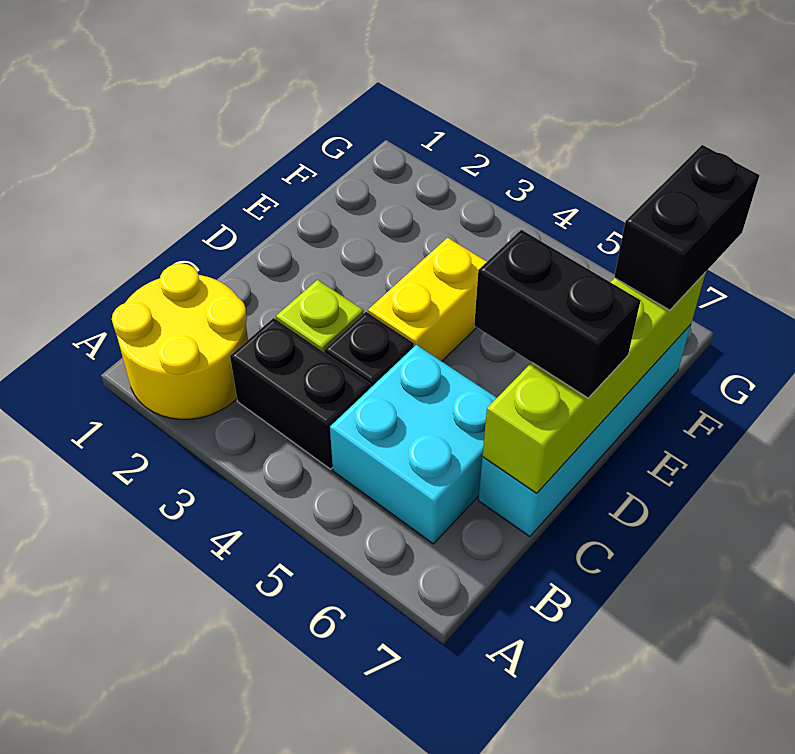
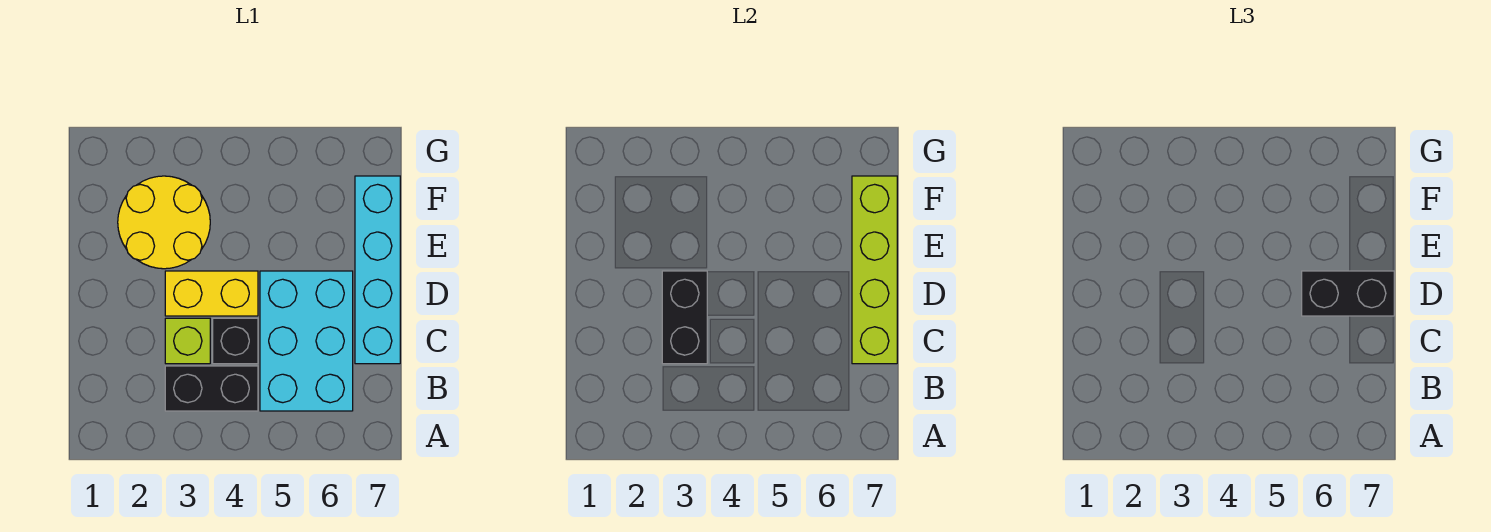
yellow round brick A1:B2 level 1 -> yellow round brick E2:F3 level 1
cyan brick B5:C6 level 1 -> cyan brick B5:D6 level 1
yellow brick D4:E4 level 1 -> yellow brick D3:D4 level 1
black brick F7:G7 level 3 -> black brick C3:D3 level 2

